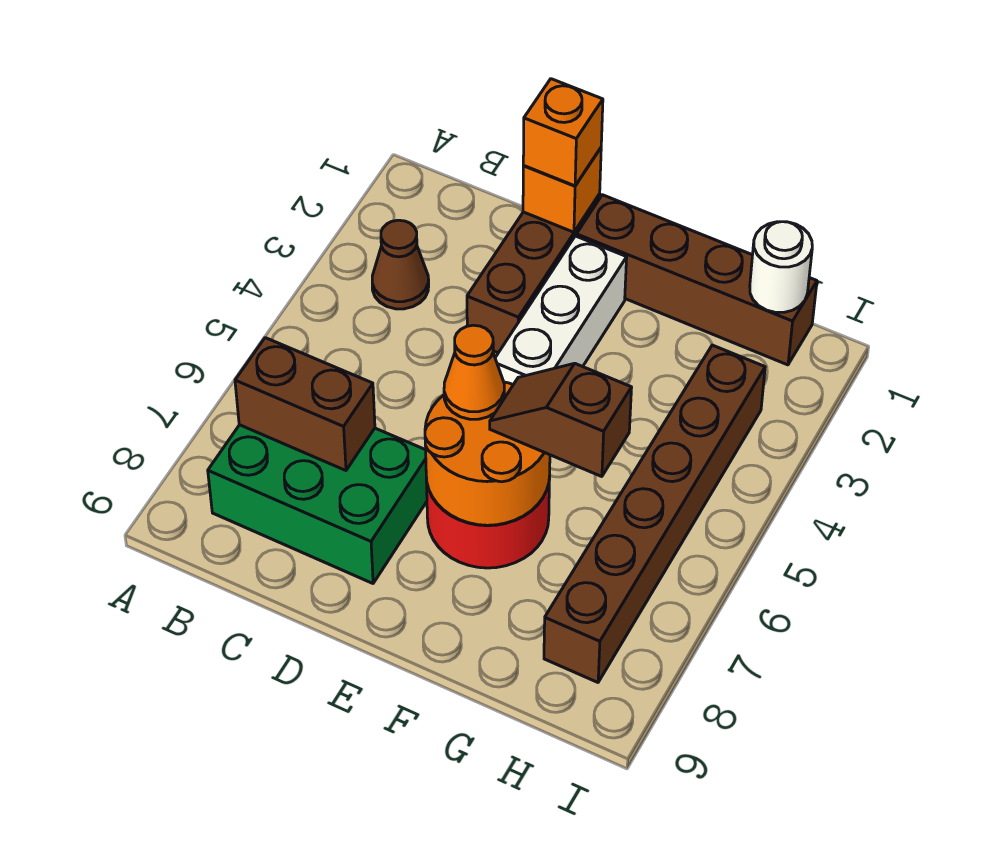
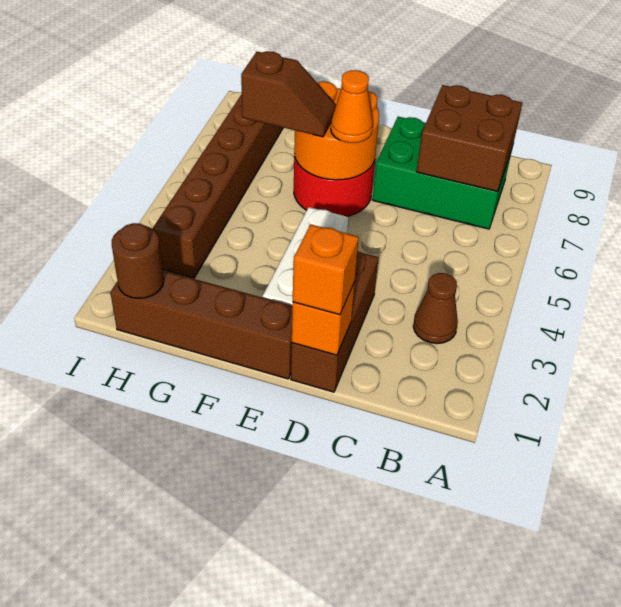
brown brick B7:C7 level 2 -> brown brick B7:C8 level 2
white round brick H1 level 2 -> brown round brick H1 level 2

